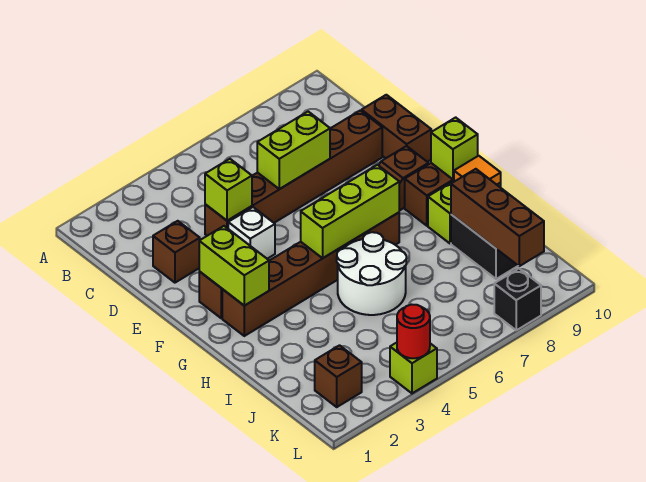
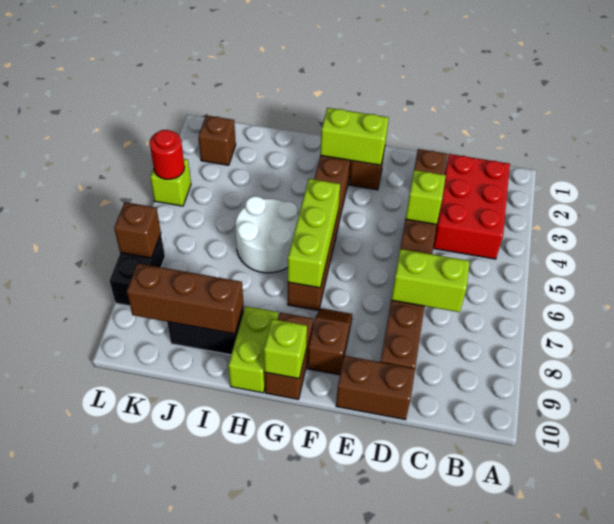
none -> red brick B2:C4 level 1
lime brick D6:D7 level 2 -> lime brick C7:D7 level 2
white brick E4 level 1 -> none
orange tile H10 level 2 -> none
none -> brown brick L7 level 2
black brick L8 level 1 -> black brick L7:L8 level 1

